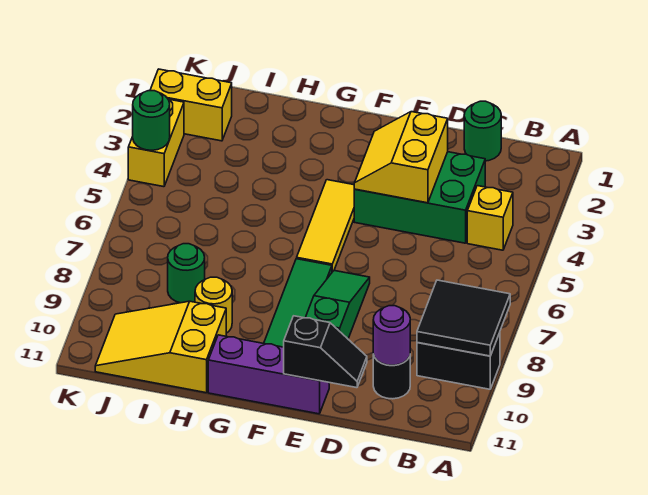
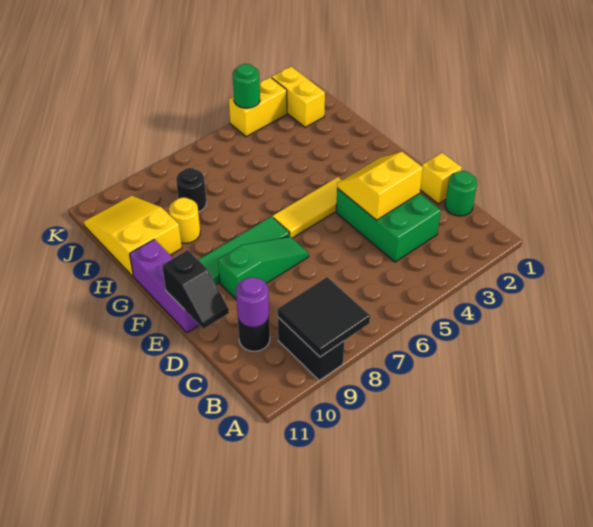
yellow brick B4 level 1 -> yellow brick D1 level 1
green round brick I8 level 1 -> black round brick I8 level 1

